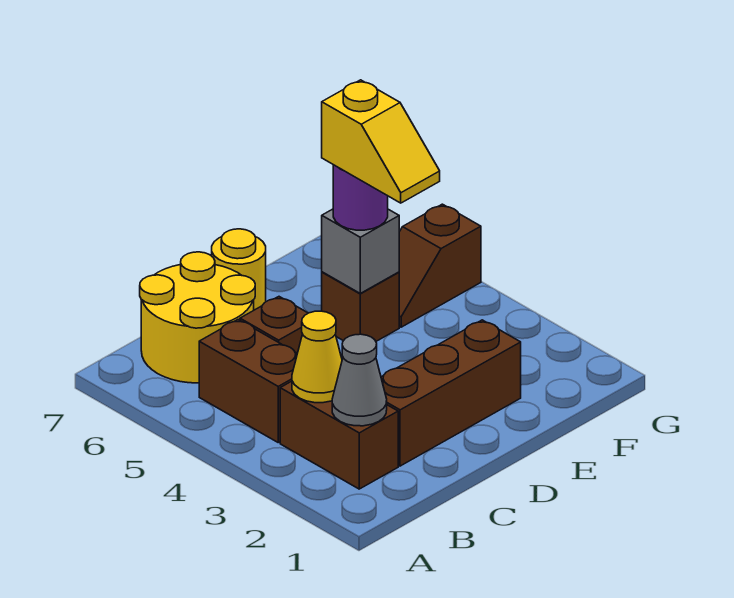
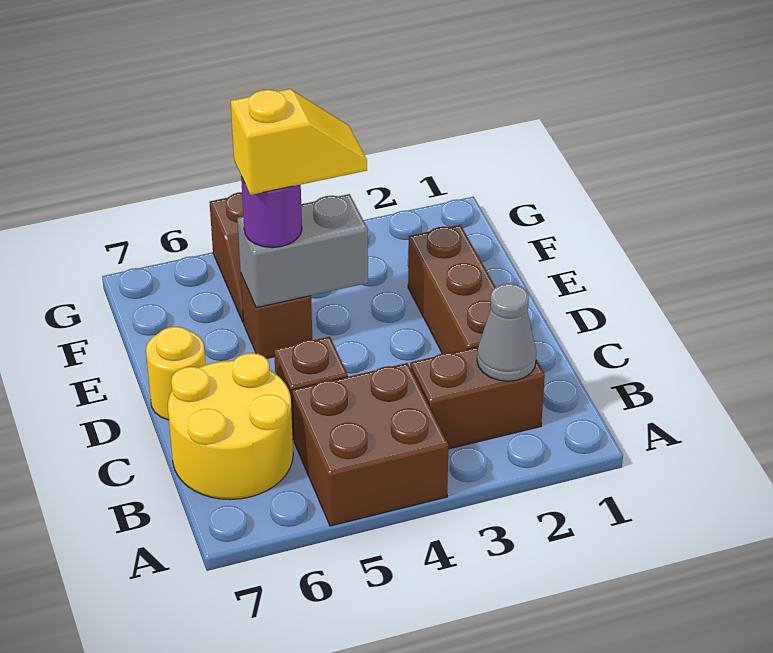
yellow cone B3 level 2 -> none
brown brick B4:B5 level 1 -> brown brick A4:B5 level 1
grey brick E5 level 2 -> grey brick E4:E5 level 2

